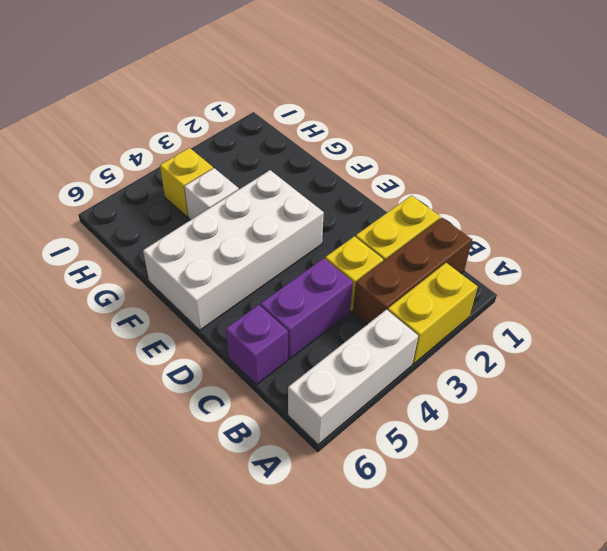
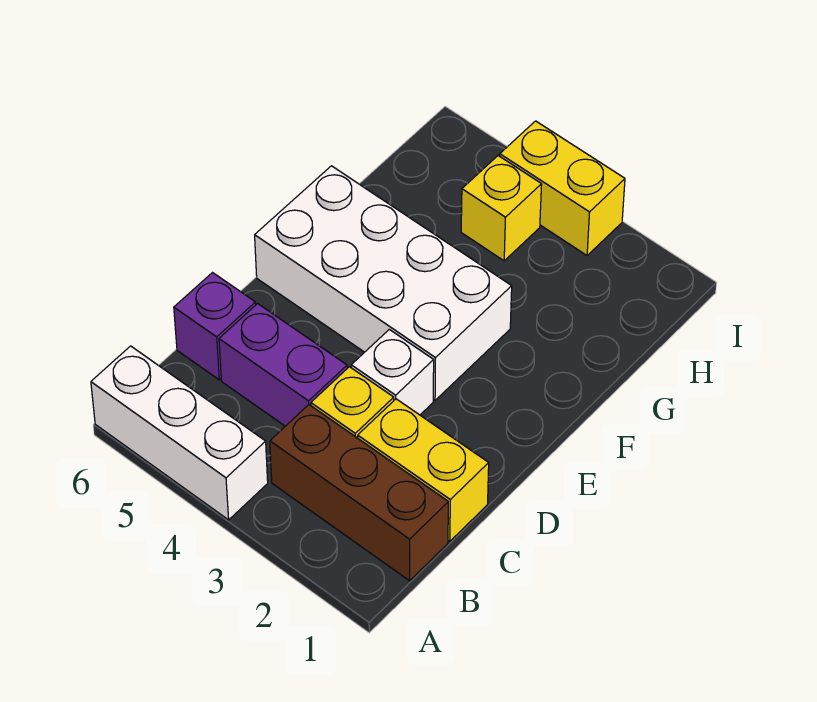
yellow brick A2:A3 level 1 -> yellow brick I3:I4 level 1
white brick G4 level 1 -> white brick D3 level 1

